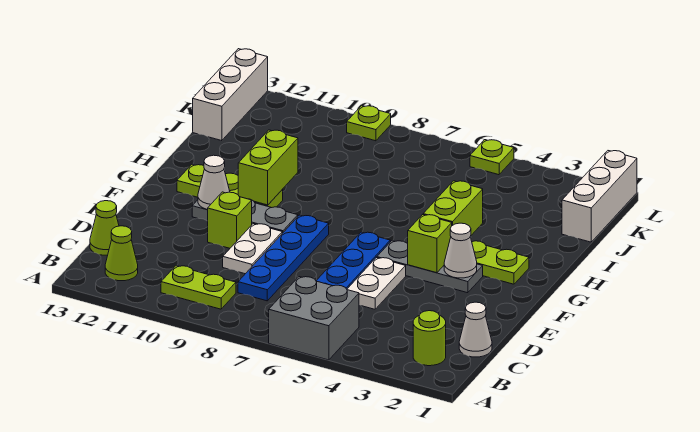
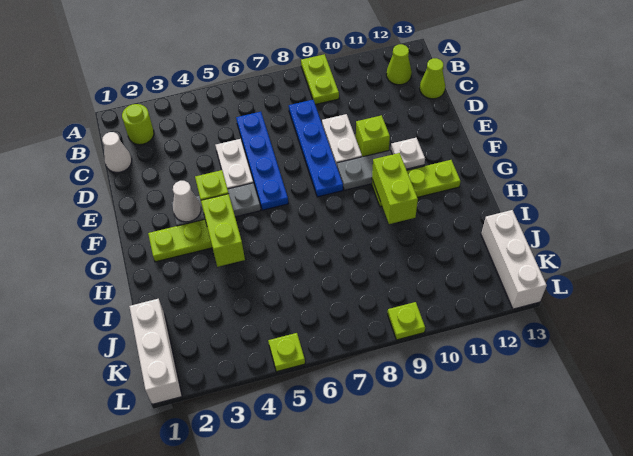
grey brick A5:B6 level 1 -> none
lime plate B9:B10 level 1 -> lime plate A9:B9 level 1
white cone F11 level 2 -> white plate F11 level 2

